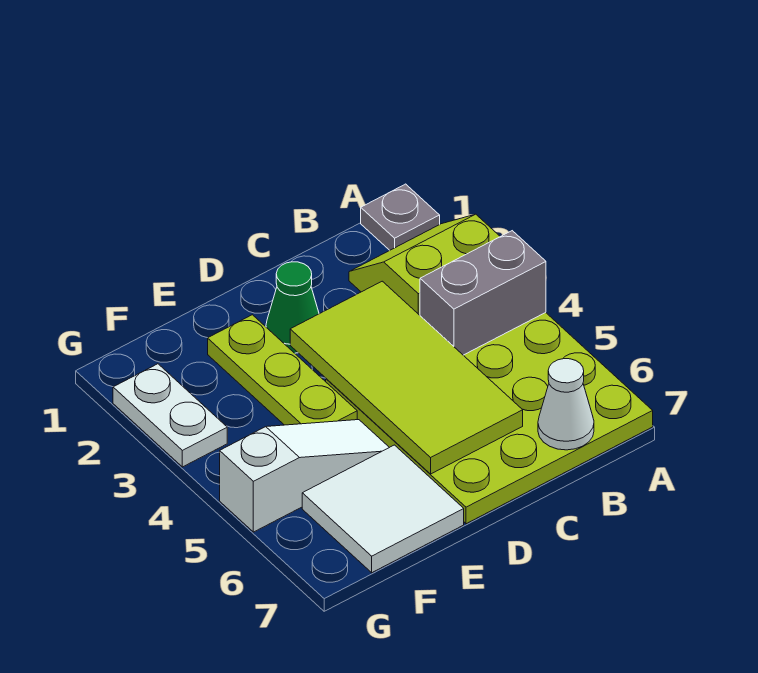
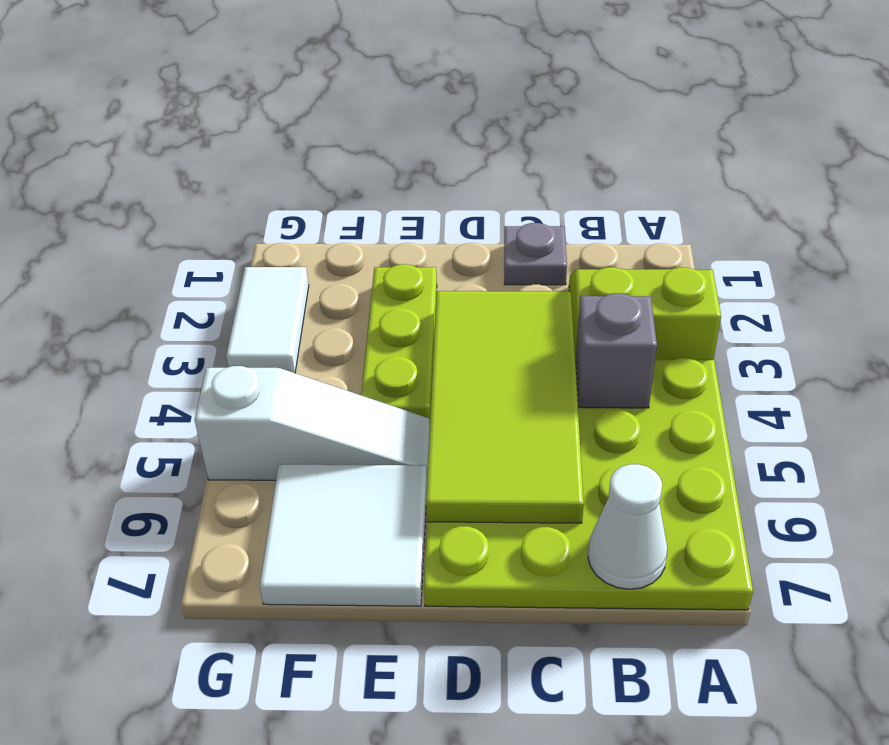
grey plate A1 level 1 -> grey plate C1 level 1
grey brick A4:B4 level 2 -> grey brick B4 level 2
green cone D2 level 1 -> none
white plate G2:G3 level 1 -> white tile G2:G3 level 1

